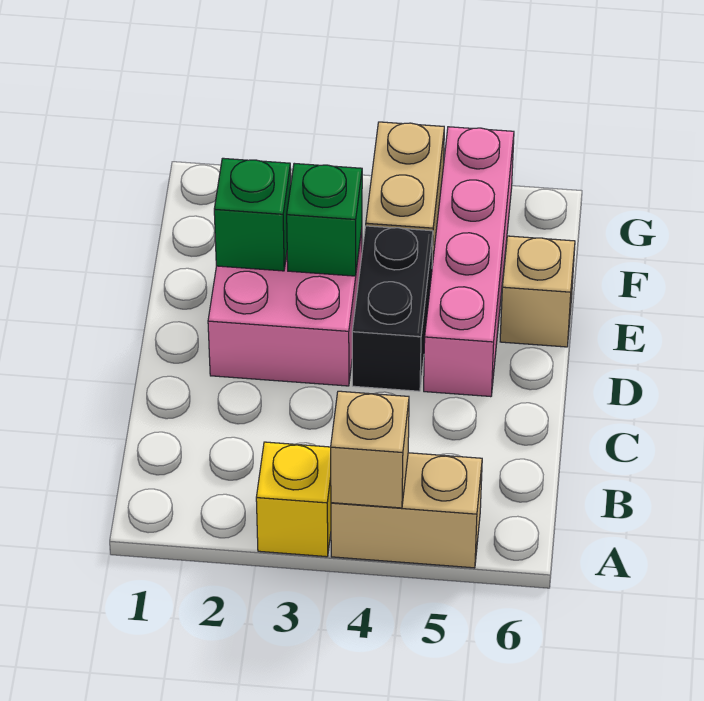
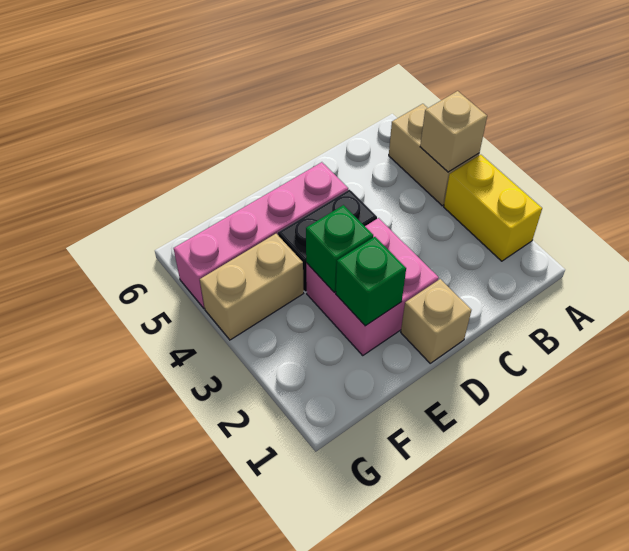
yellow brick A3 level 1 -> yellow brick A2:A3 level 1
tan brick E6 level 1 -> tan brick D1 level 1

